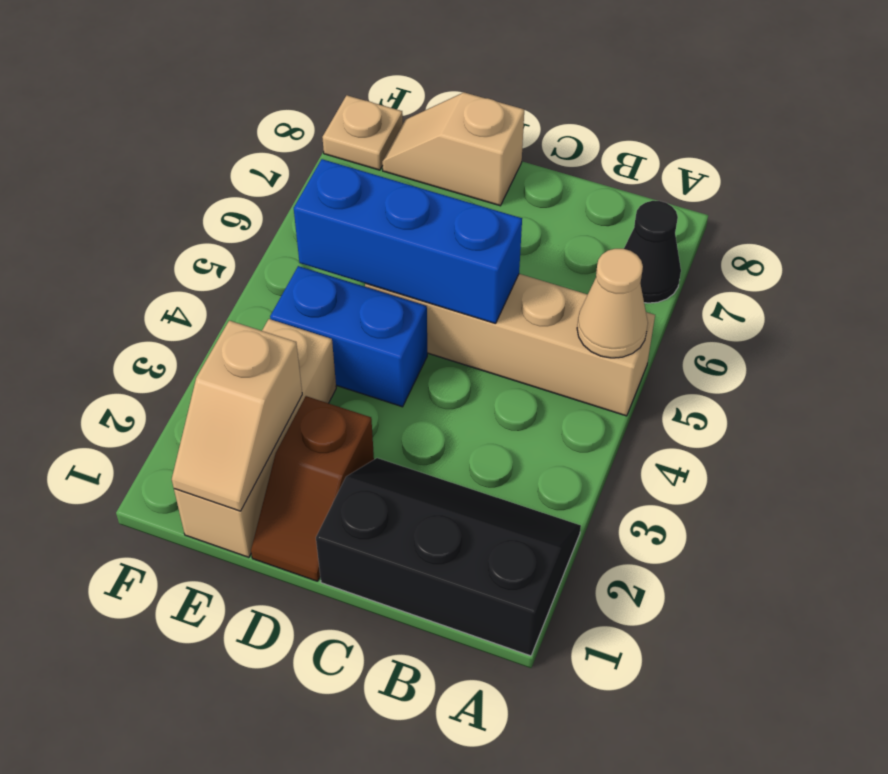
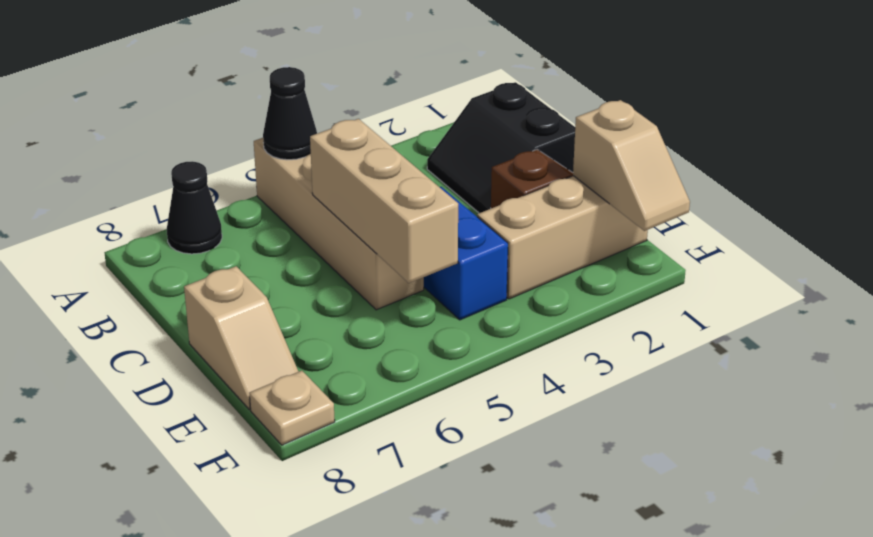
black slope A1:C2 level 1 top 1 -> black slope B1:C2 level 1 top 1
tan cone A5 level 2 -> black cone A5 level 2
blue brick C5:E5 level 2 -> tan brick C5:E5 level 2
tan slope E1:E2 level 2 top 2 -> tan slope E1:F1 level 2 top E

